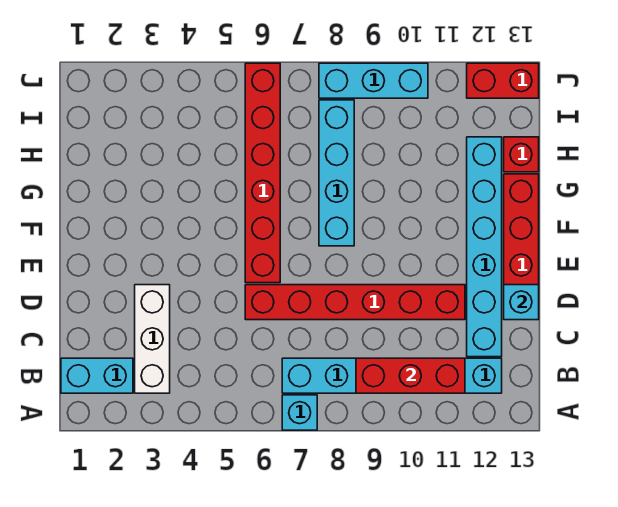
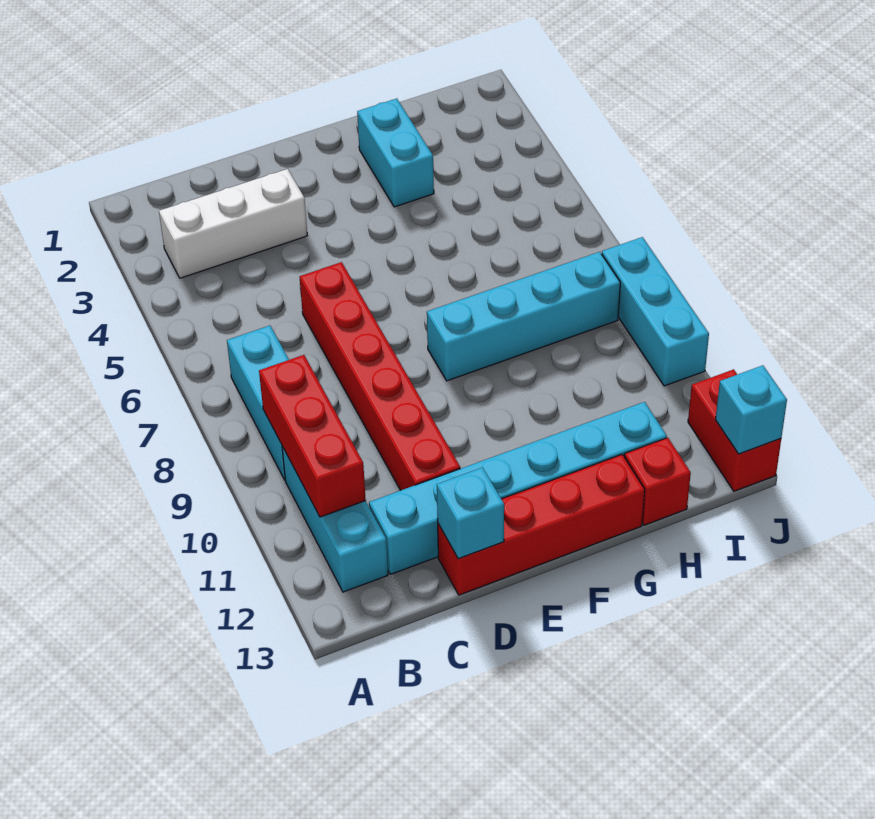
cyan brick A7 level 1 -> cyan brick J13 level 2
cyan brick B1:B2 level 1 -> cyan brick G2:G3 level 1
red brick E6:J6 level 1 -> none

